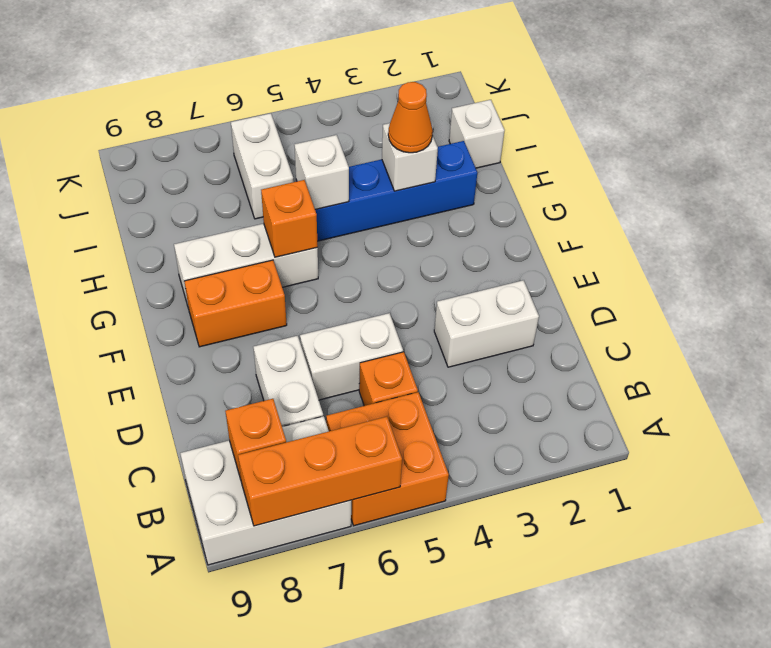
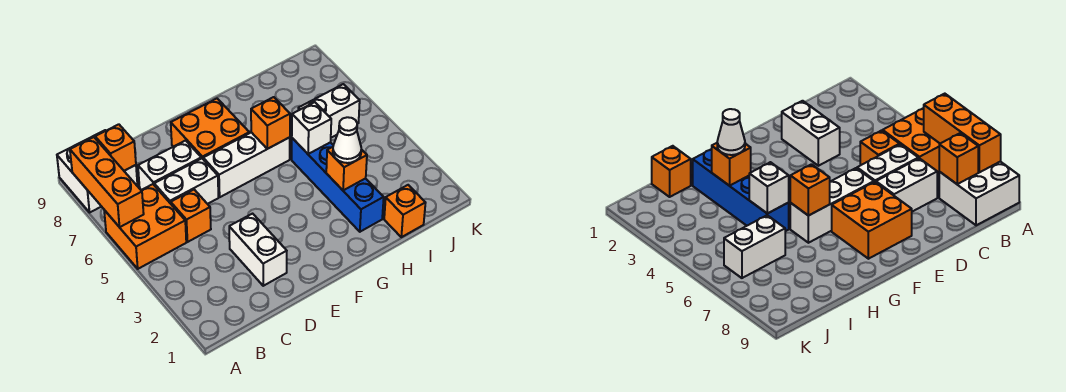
white brick A7:B9 level 1 -> white brick A8:B9 level 1
white brick D5:D6 level 1 -> white brick C6:D6 level 1
orange brick F7:F8 level 1 -> orange brick E7:F8 level 1
white brick G6:G8 level 1 -> white brick E6:G6 level 1
white brick H3 level 2 -> orange brick H3 level 2
orange cone H3 level 3 -> white cone H3 level 3
white brick I1 level 1 -> orange brick I1 level 1

